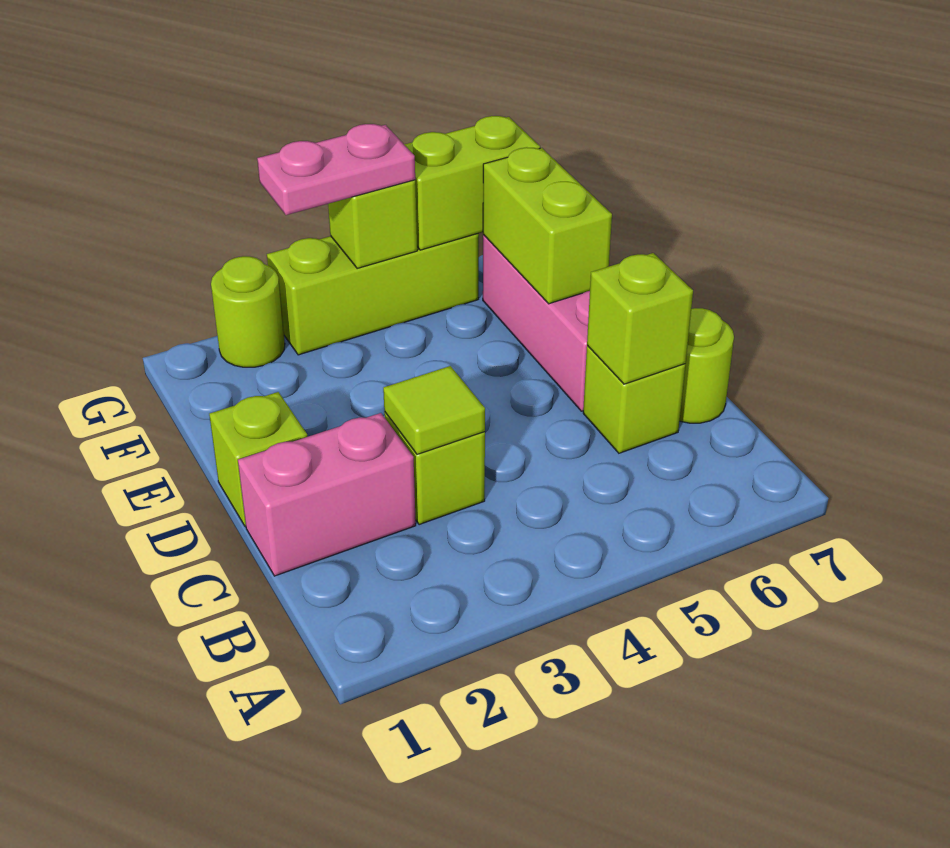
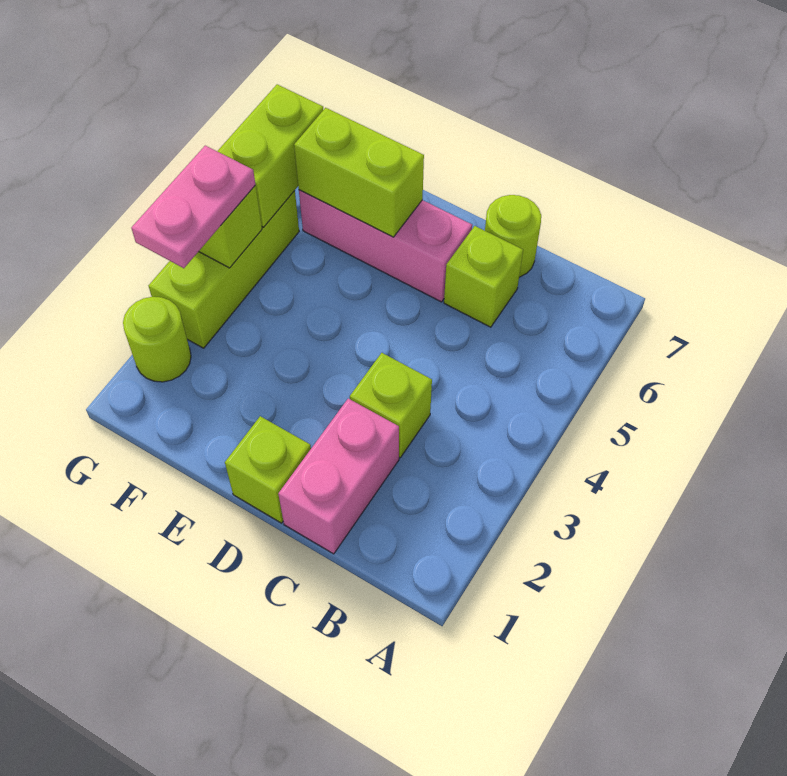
lime tile C3 level 2 -> none
lime brick C6 level 2 -> none

